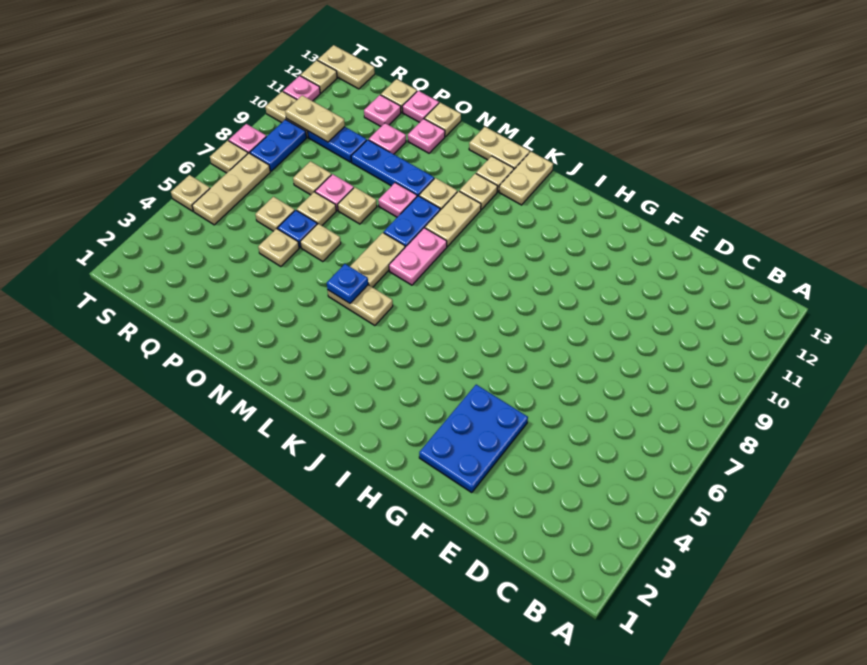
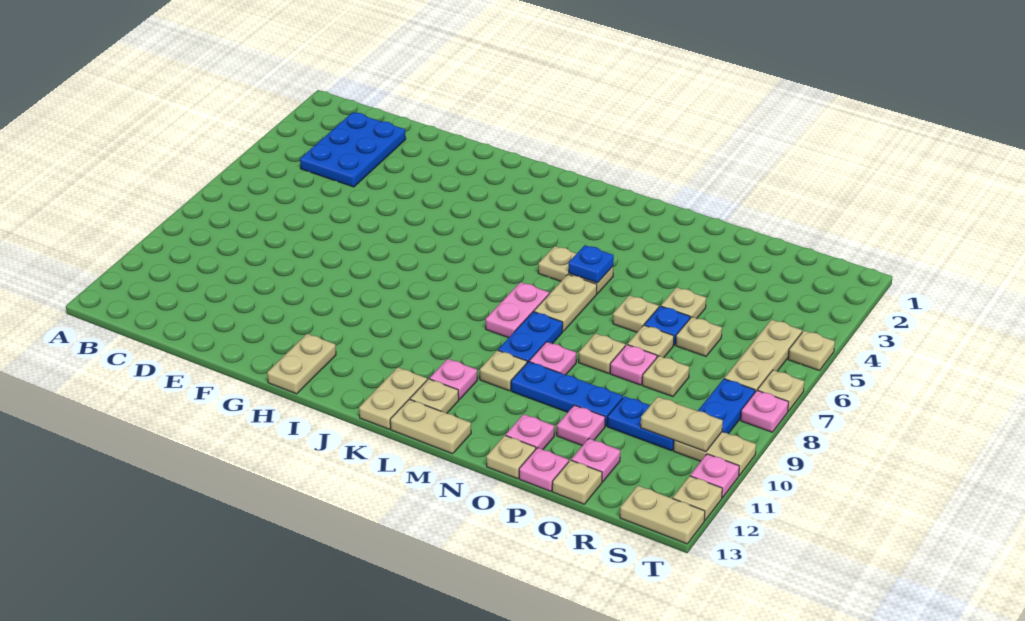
blue plate F2:G4 level 1 -> blue plate C2:D4 level 1
tan plate L9:L10 level 1 -> tan plate H12:H13 level 1
tan plate L11 level 1 -> pink plate L11 level 1

